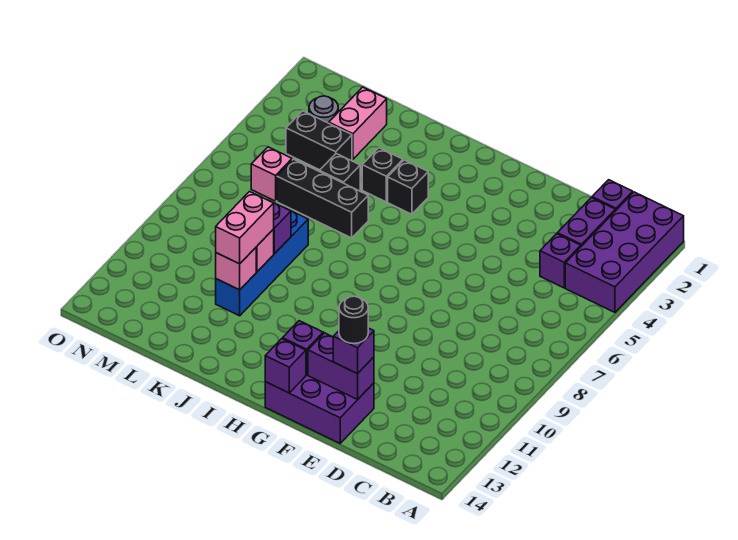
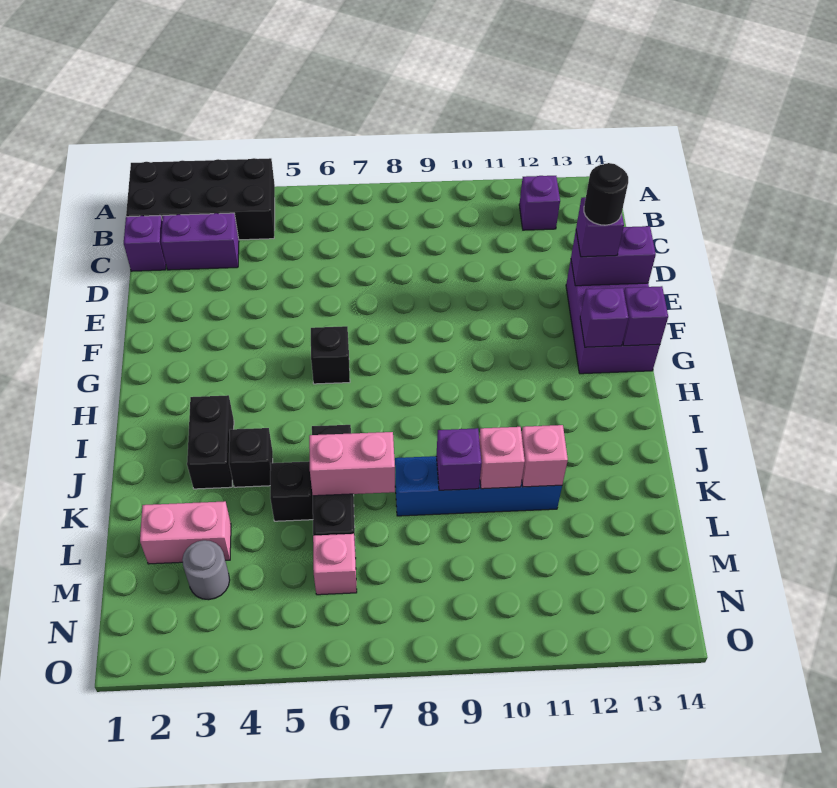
purple brick A1:B4 level 1 -> black brick A1:B4 level 1
purple brick C4 level 1 -> purple brick B12 level 1
purple brick E13:F13 level 2 -> purple brick E13:E14 level 2
black brick I4 level 1 -> black brick G6 level 1
pink brick K10:K11 level 3 -> pink brick K6:K7 level 2
black brick L4:M4 level 1 -> black brick I3:J3 level 1

